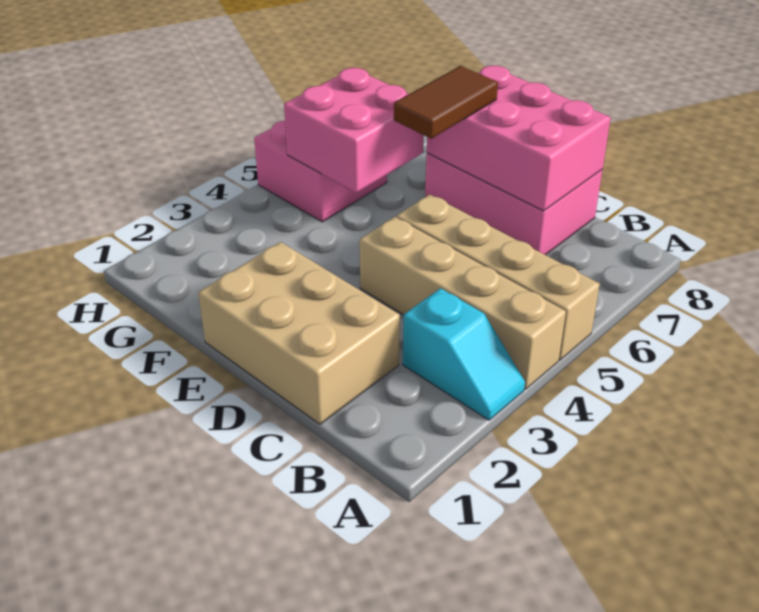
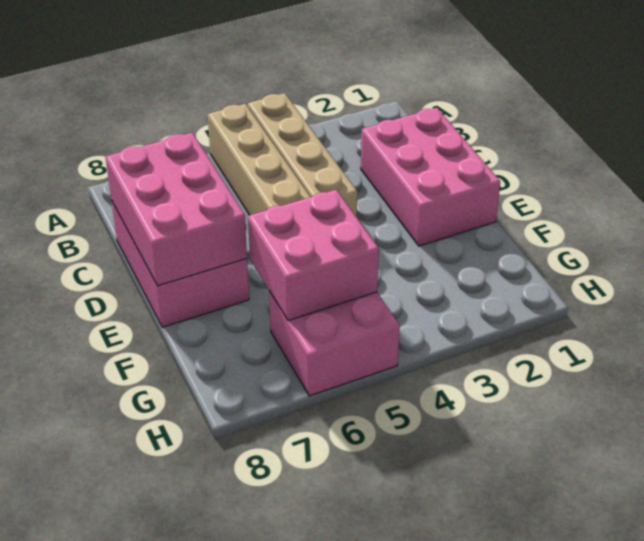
cyan slope A3:B3 level 1 top B -> none
tan brick C1:E2 level 1 -> pink brick C1:E2 level 1
brown tile E6:E7 level 3 -> none

